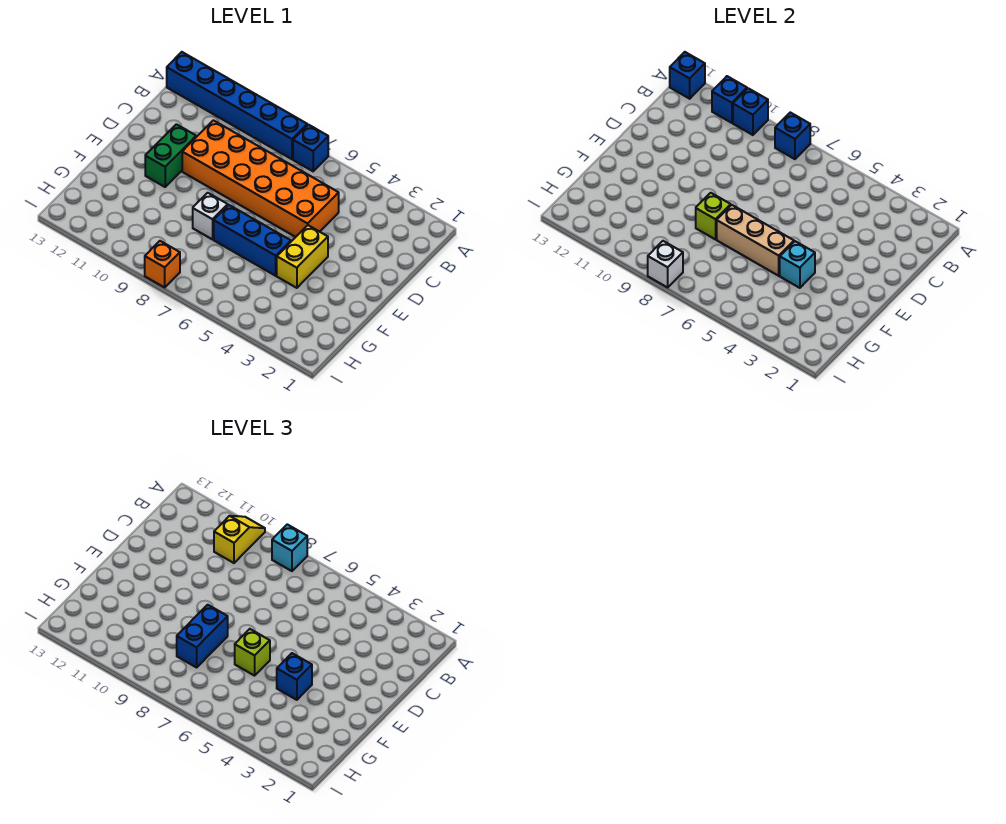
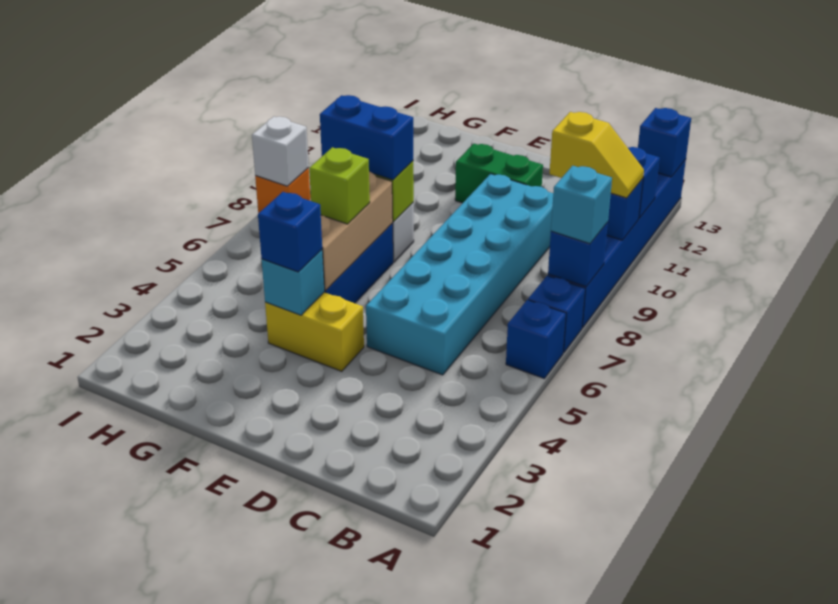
none -> blue brick A6 level 1
orange brick C5:D10 level 1 -> cyan brick C5:D10 level 1

